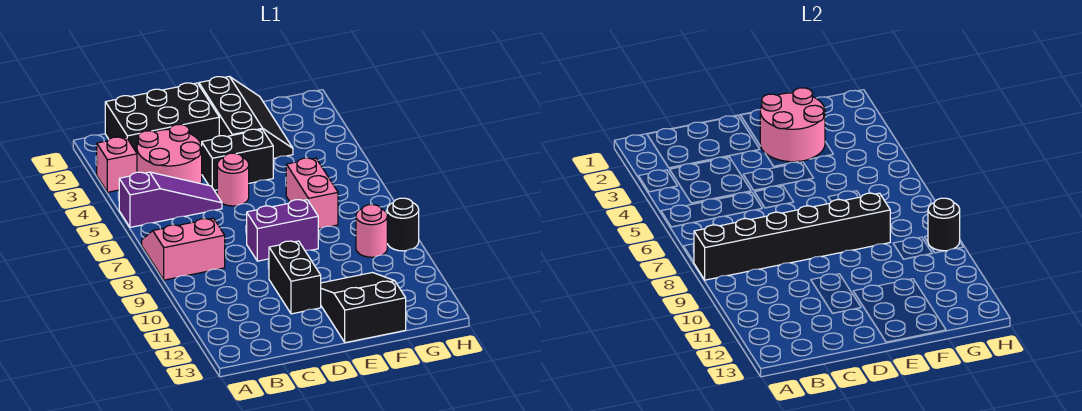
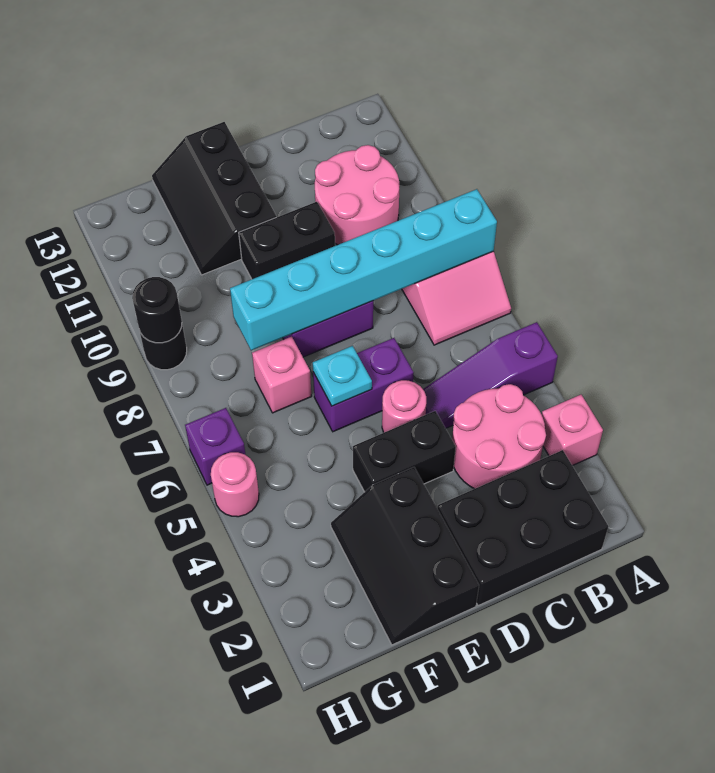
black brick A8:F8 level 2 -> cyan brick A8:F8 level 2
none -> purple brick D6:E6 level 1
black brick D10:D11 level 1 -> black brick D10:E10 level 1
pink round brick E2:F3 level 2 -> pink round brick B10:C11 level 1
none -> cyan plate E6 level 2
black slope E11:F13 level 1 top 13 -> black slope E11:F13 level 1 top E
pink brick F6:F7 level 1 -> pink brick F7 level 1
pink round brick G9 level 1 -> pink round brick H5 level 1
none -> purple brick H6 level 1

